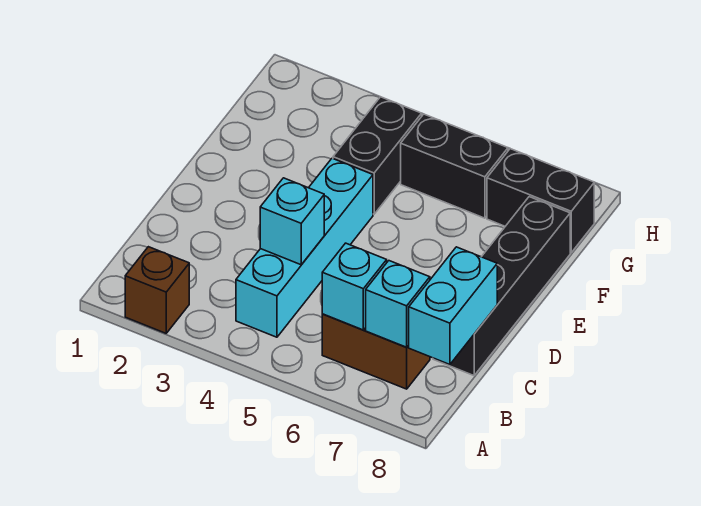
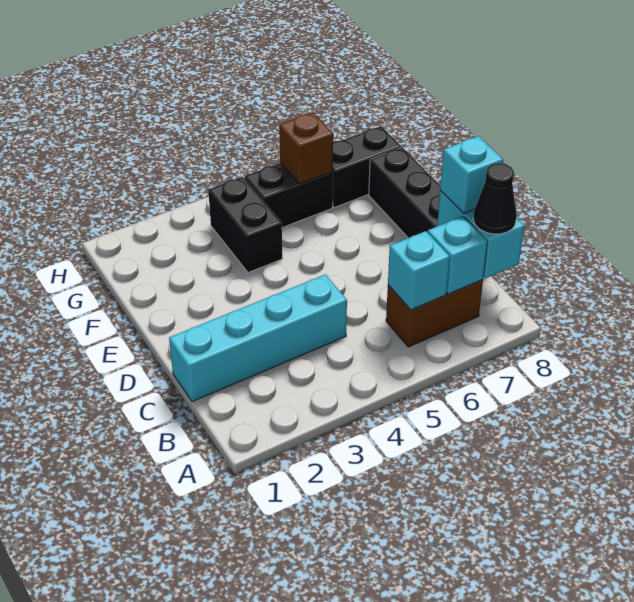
brown brick A2 level 1 -> brown brick G6 level 2
cyan brick B4:E4 level 1 -> cyan brick C1:C4 level 1
none -> black cone B8 level 3
cyan brick C4 level 2 -> cyan brick C8 level 3

